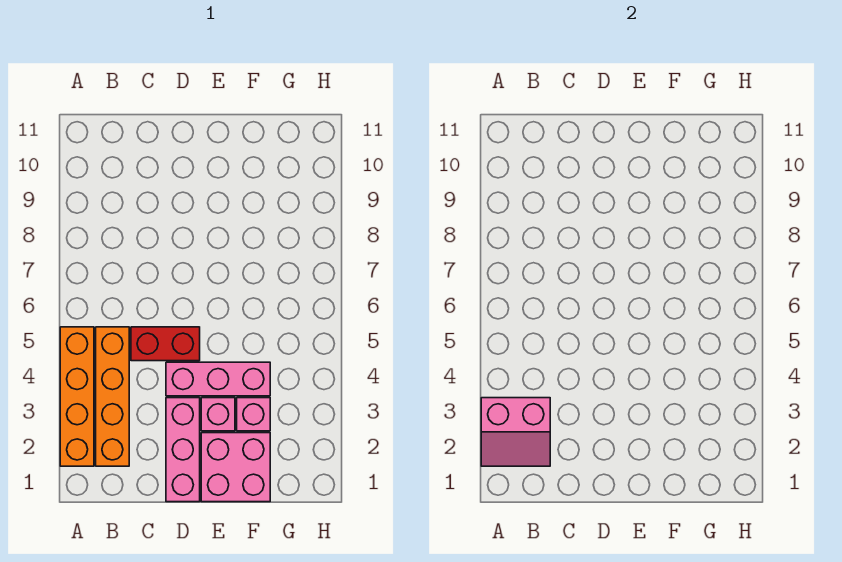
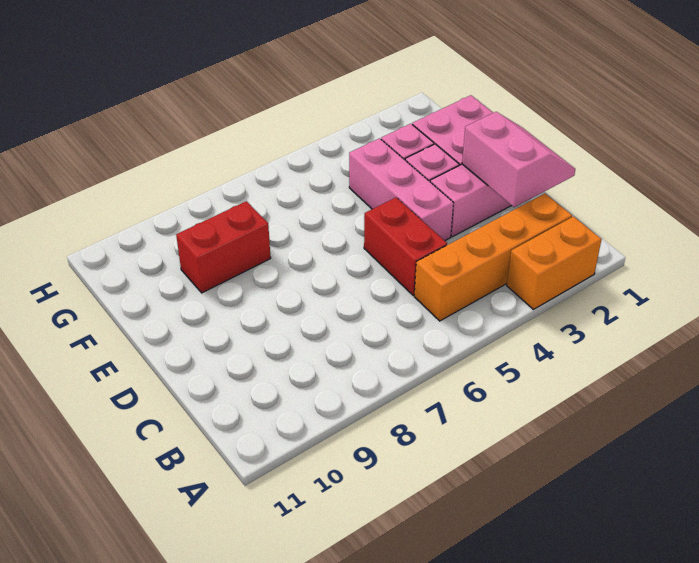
orange brick A2:A5 level 1 -> orange brick A2:A3 level 1
pink slope A2:B3 level 2 top 3 -> pink slope C1:D2 level 2 top 2
none -> red brick F8:F9 level 1

